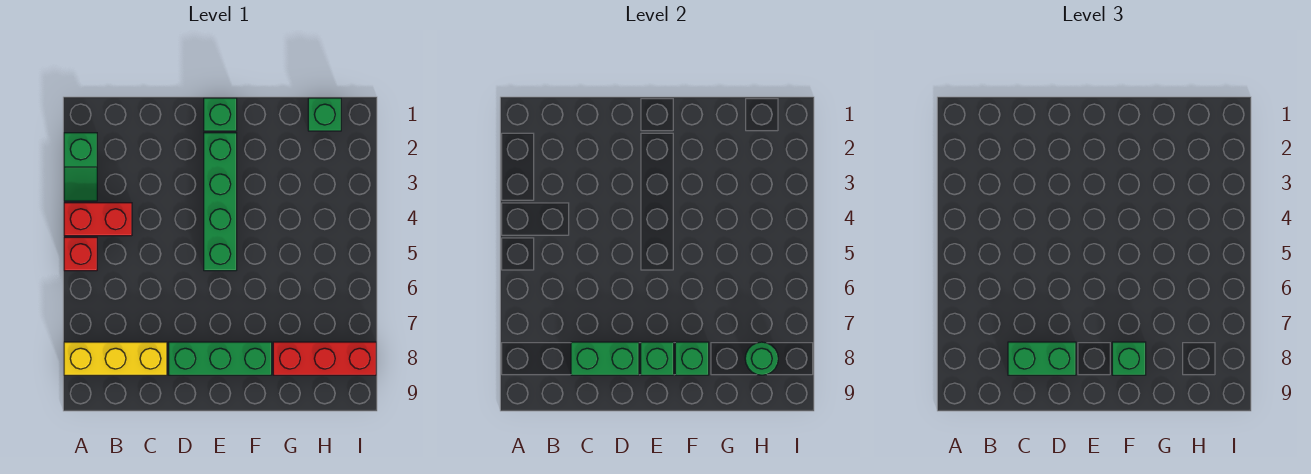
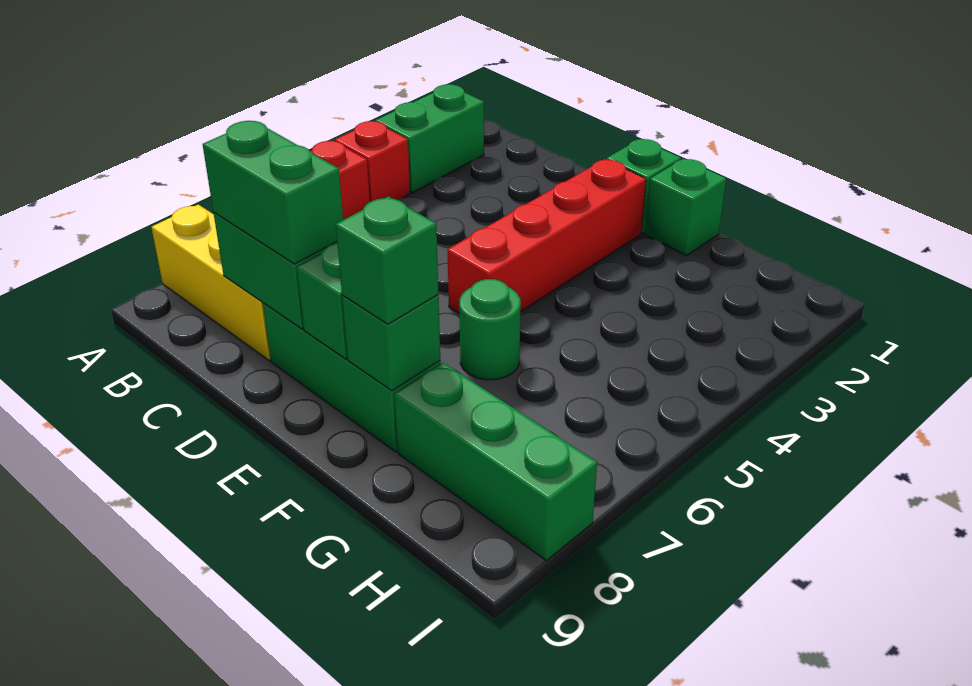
green slope A2:A3 level 1 top 2 -> green brick A2:A3 level 1
red brick A4:B4 level 1 -> red brick A4 level 1
green brick E2:E5 level 1 -> red brick E2:E5 level 1
red brick G8:I8 level 1 -> green brick G8:I8 level 1
green brick H1 level 1 -> green brick F1 level 1
green round brick H8 level 2 -> green round brick F6 level 1

